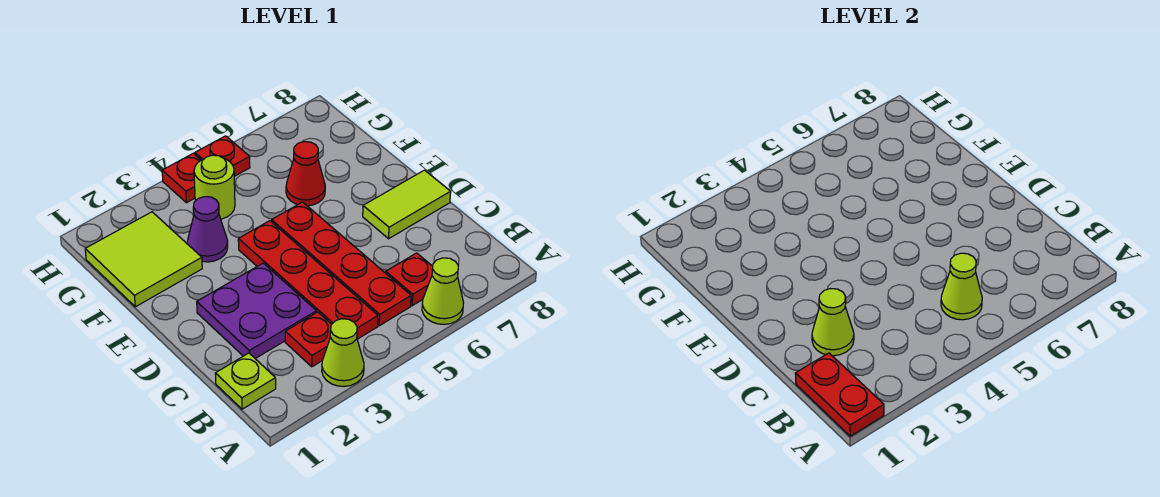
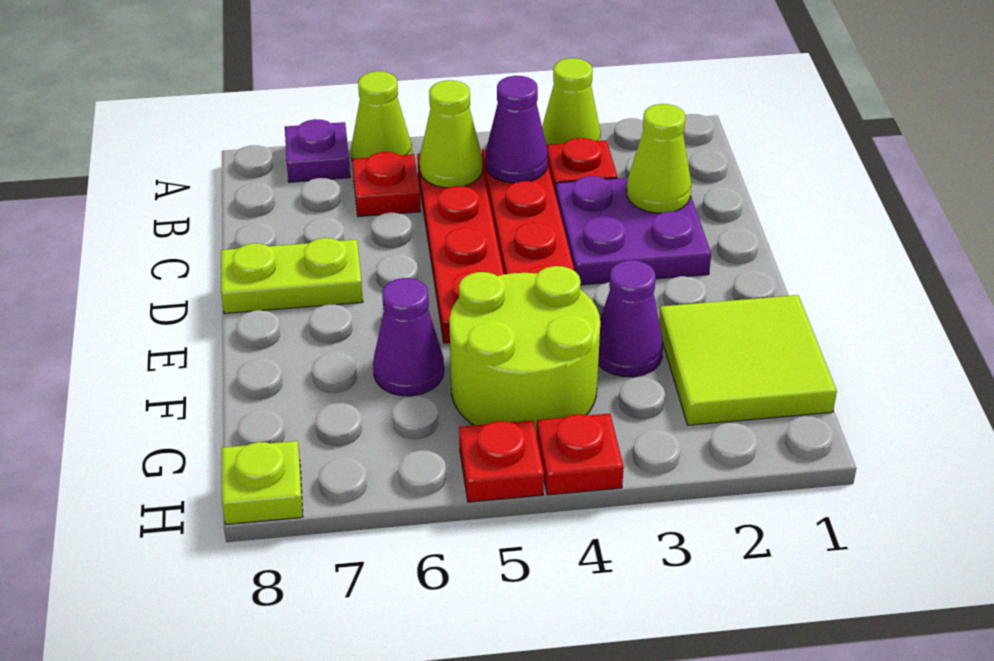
red plate A1:B1 level 2 -> none
none -> purple plate A7 level 1
lime plate B1 level 1 -> lime plate H8 level 1
none -> purple cone B4 level 2
lime tile D7:D8 level 1 -> lime plate D7:D8 level 1
red cone F6 level 1 -> purple cone F6 level 1
lime round brick G4 level 1 -> lime round brick F4:G5 level 1

